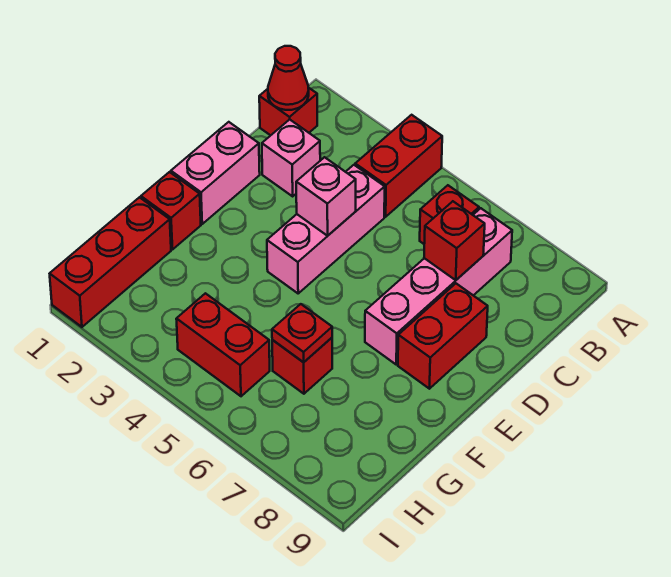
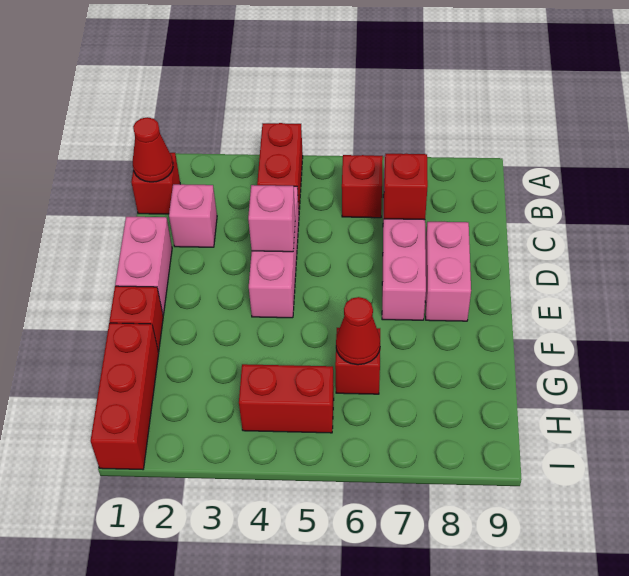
red brick D8:E8 level 1 -> pink brick D8:E8 level 1
red plate G6 level 2 -> red cone G6 level 2

